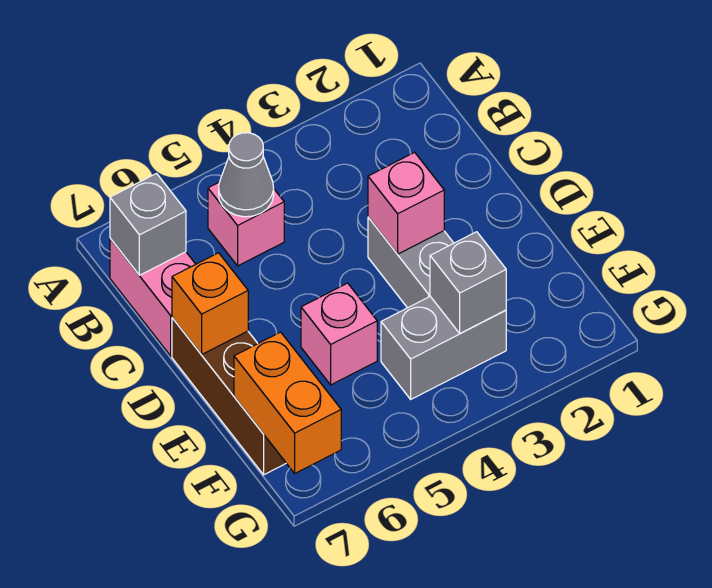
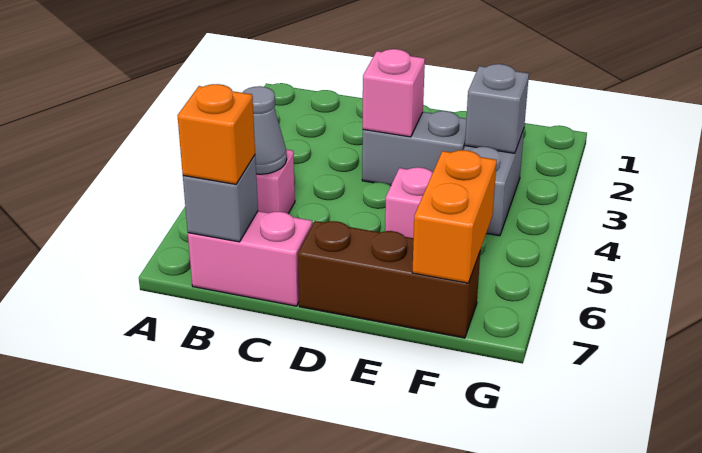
orange brick D7 level 2 -> orange brick B7 level 3
orange brick F7:G7 level 2 -> orange brick F6:F7 level 2

